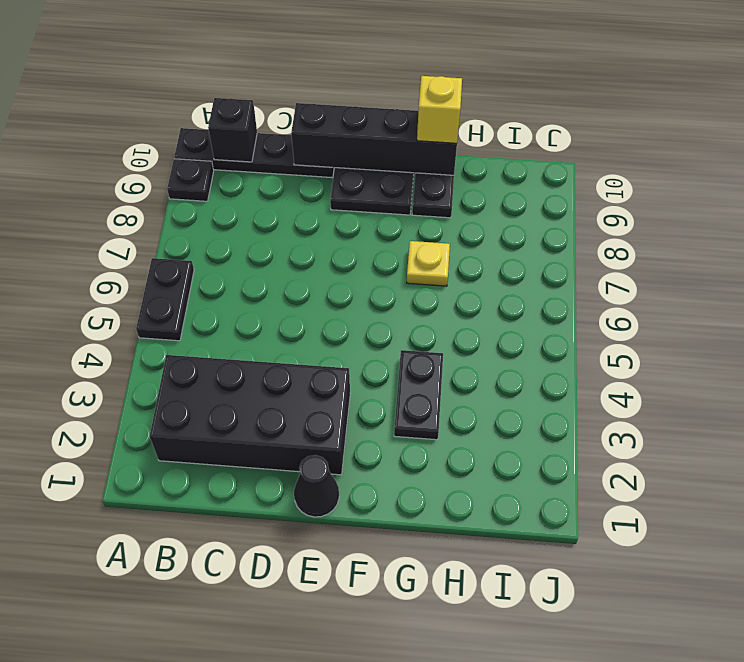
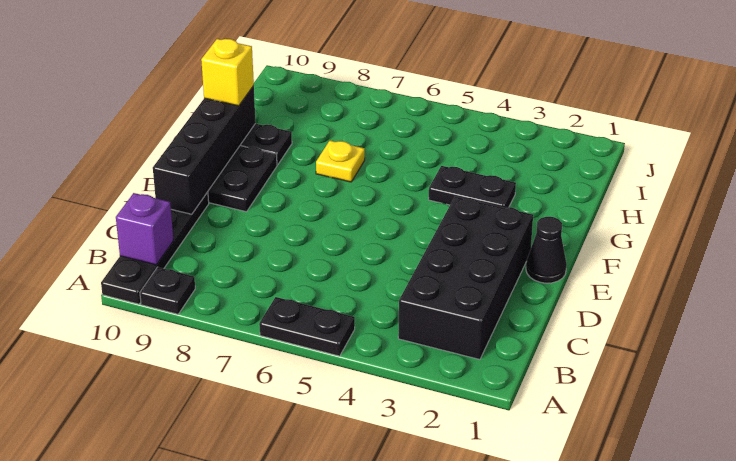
black brick B10 level 2 -> purple brick B10 level 2

